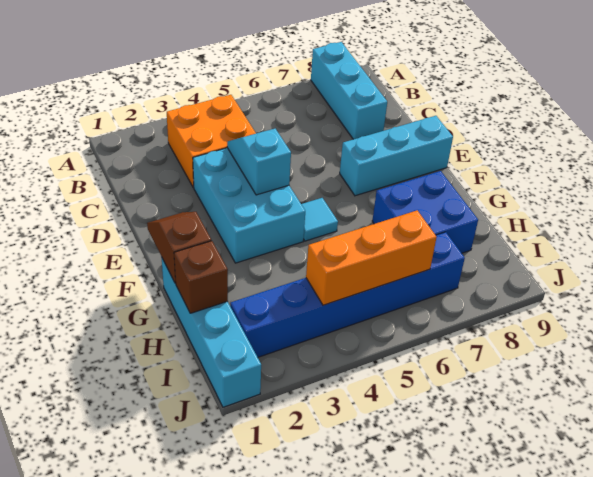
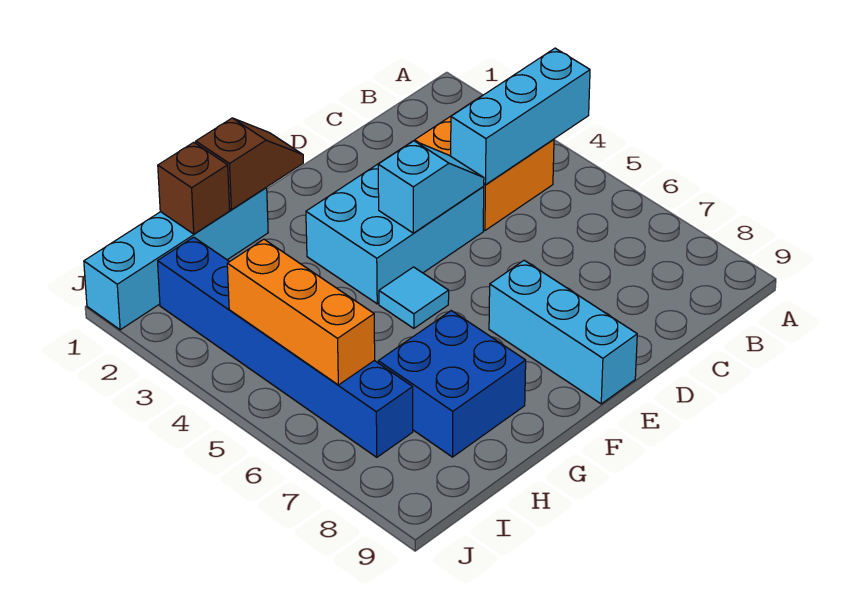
cyan brick A8:C8 level 1 -> cyan brick A4:C4 level 2

